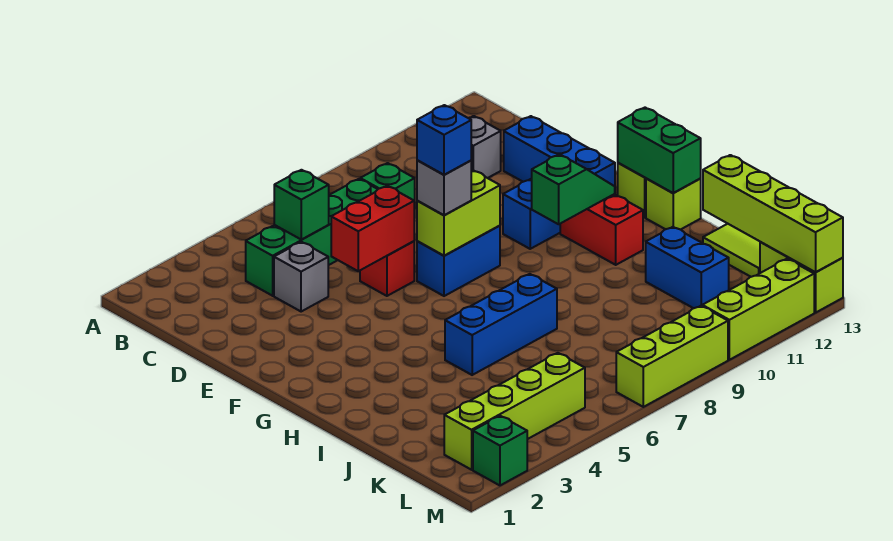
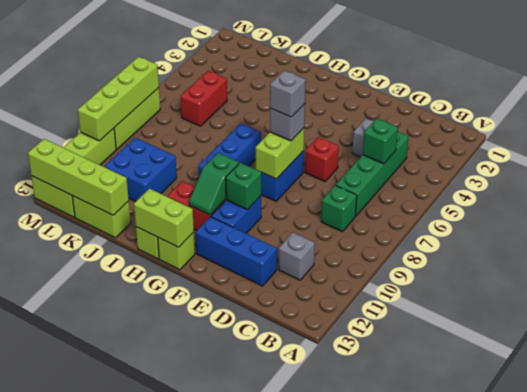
red brick E5:E6 level 2 -> red brick K5:K6 level 1
blue brick F7 level 4 -> grey brick F7 level 4
green brick G13:H13 level 2 -> lime brick G13:H13 level 2
blue brick I5:I7 level 1 -> blue brick H7:H9 level 1
blue brick J11:K11 level 1 -> blue brick J10:K11 level 1
lime tile J13:K13 level 1 -> lime brick J13:K13 level 1
lime brick L2:L5 level 1 -> lime brick M7:M10 level 2
green brick M2 level 1 -> green brick F10 level 2

